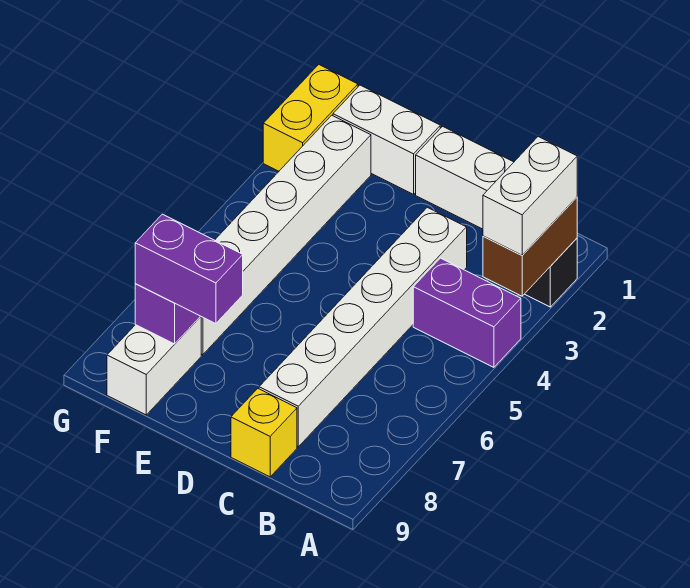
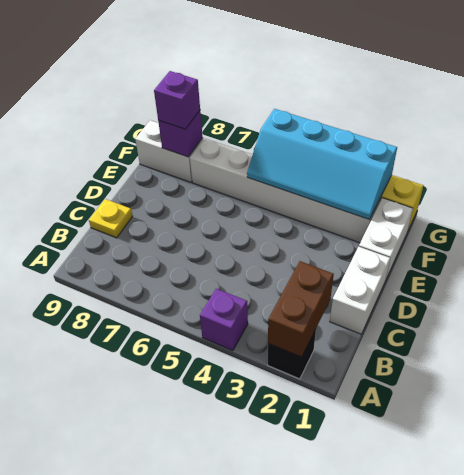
brown brick A2:A3 level 2 -> brown brick A2:B2 level 2
white brick A2:A3 level 3 -> none
purple brick A4:B4 level 1 -> purple brick A4 level 1
white brick C3:C8 level 1 -> none
yellow brick C9 level 1 -> yellow plate C9 level 1
purple brick E8:F8 level 3 -> purple brick F8 level 3
none -> cyan slope F2:G5 level 2 top G

